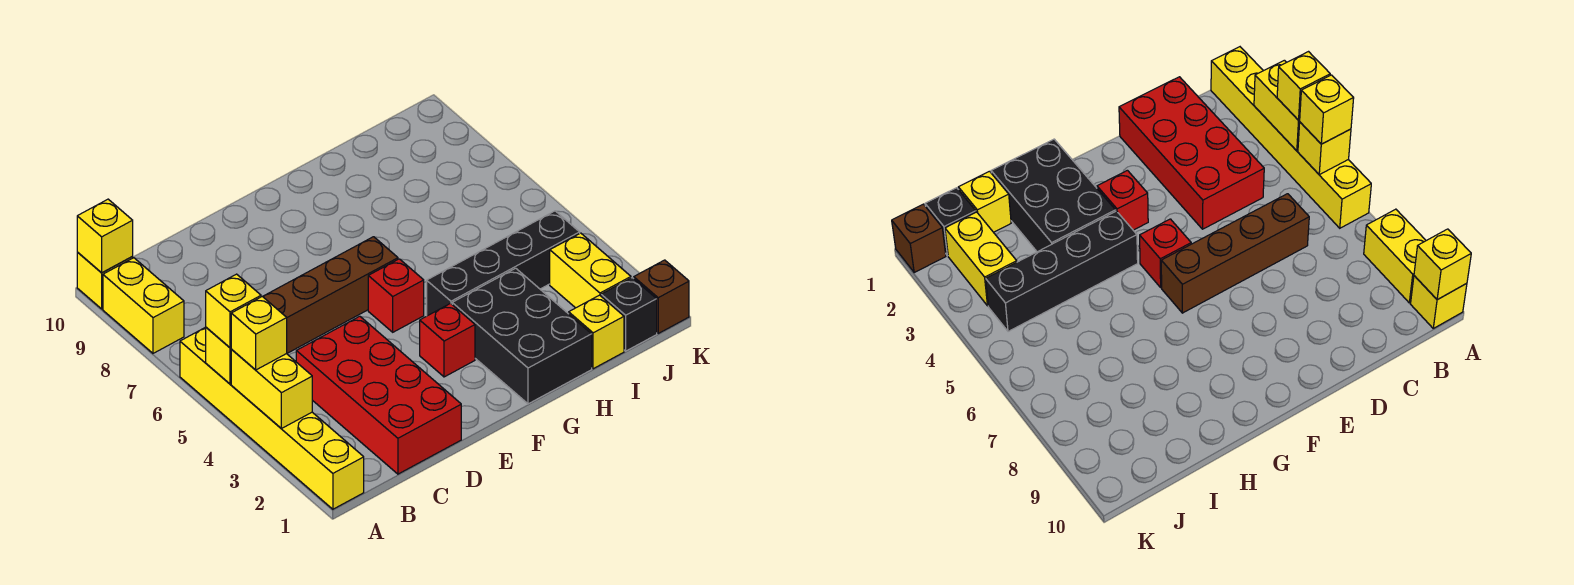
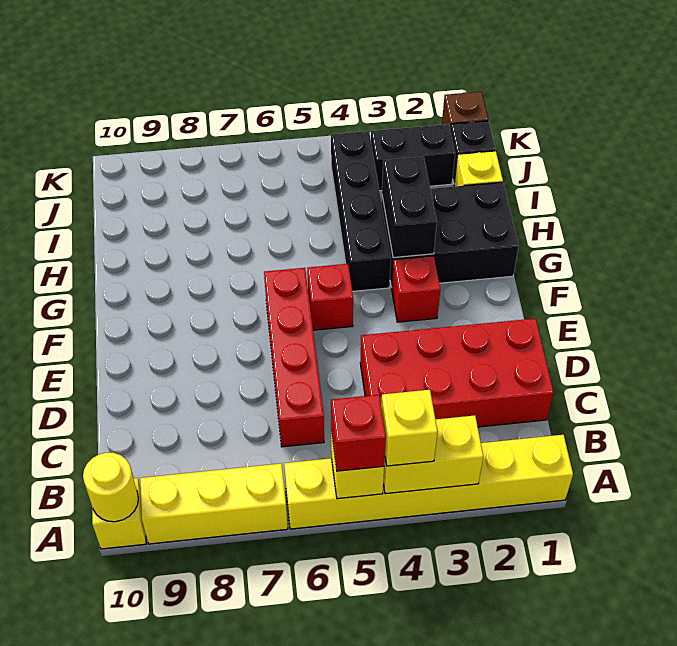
yellow brick A5 level 3 -> red brick A5 level 3
yellow brick A8:A9 level 1 -> yellow brick A7:A9 level 1
yellow brick A10 level 2 -> yellow round brick A10 level 2
brown brick C6:F6 level 1 -> red brick C6:F6 level 1
none -> black brick G3:H3 level 2
yellow brick J2:J3 level 1 -> black brick J2:J3 level 1

